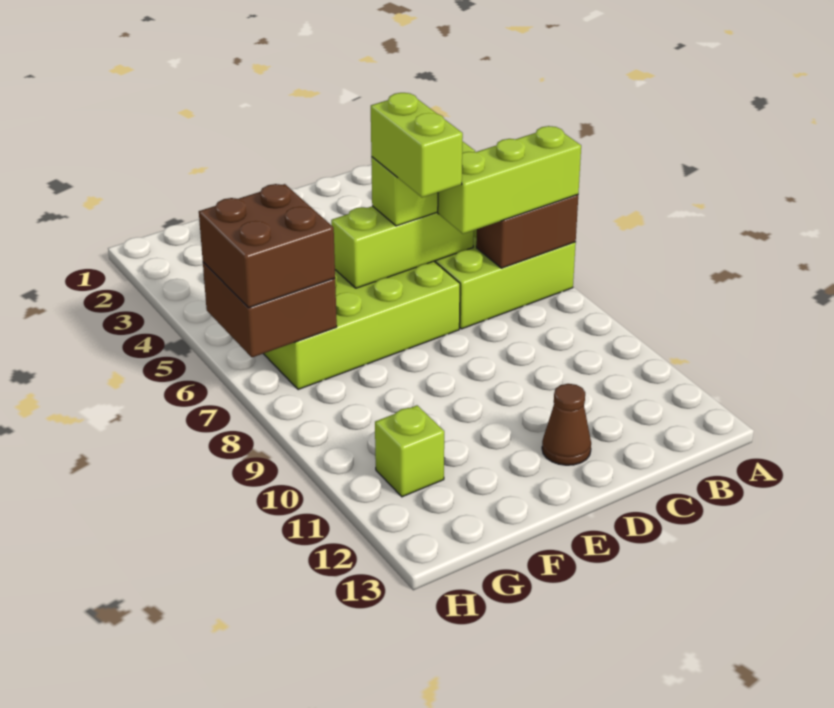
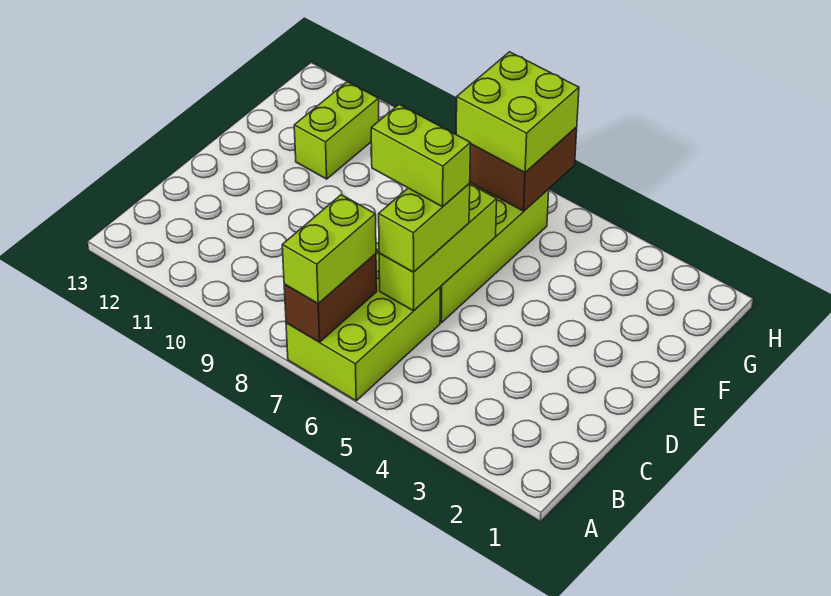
lime brick A7:C7 level 3 -> lime brick A7:B7 level 3
brown cone D12 level 1 -> none
brown brick G6:H7 level 3 -> lime brick G6:H7 level 3
lime brick G11 level 1 -> lime brick F11:G11 level 1

